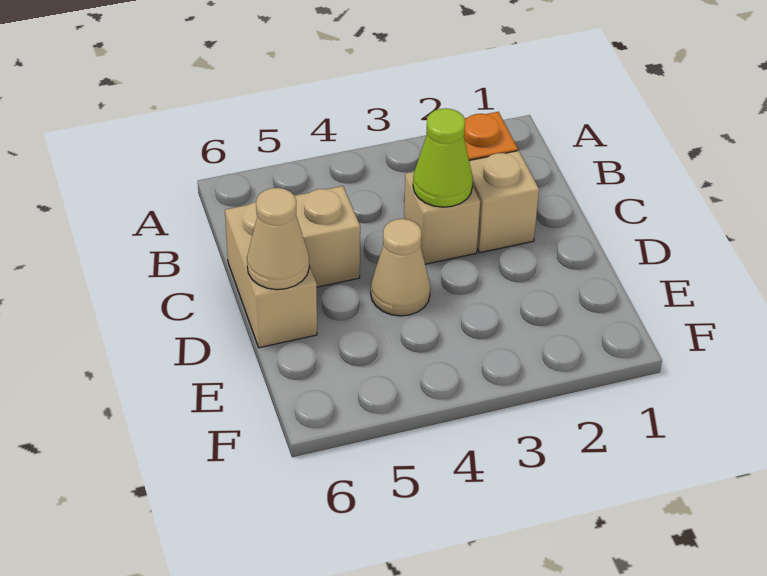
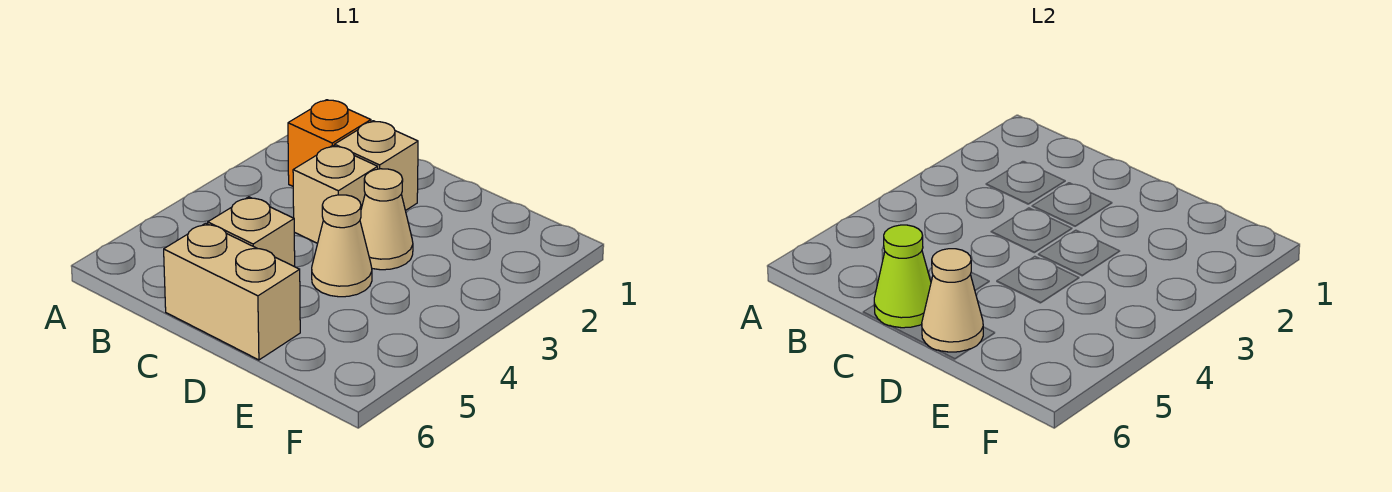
lime cone C3 level 2 -> lime cone C6 level 2
none -> tan cone D3 level 1

